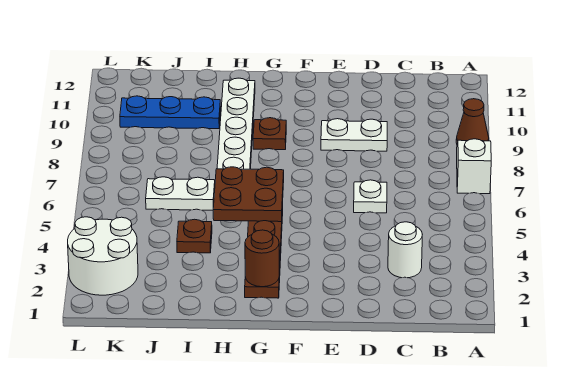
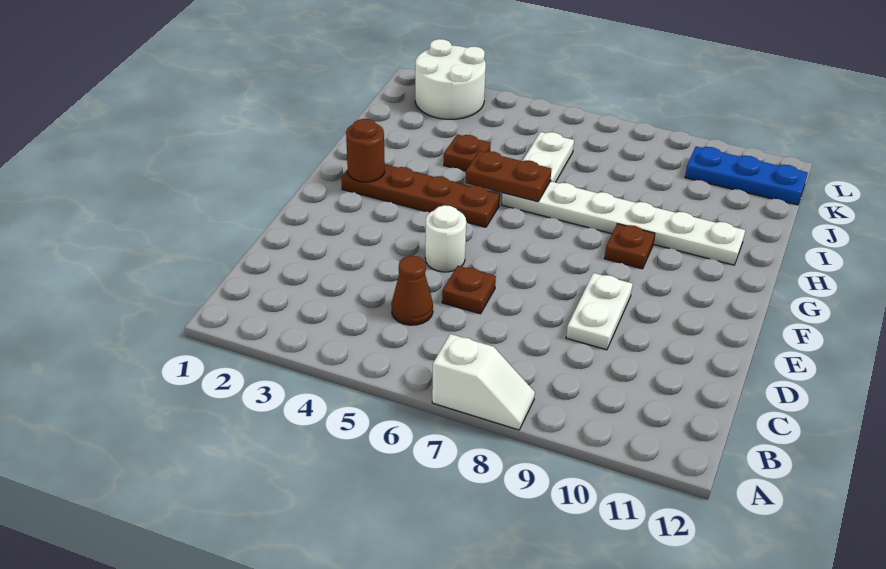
brown cone A9 level 1 -> brown cone C5 level 1
white round brick C3 level 1 -> white round brick E5 level 1
white plate D6 level 1 -> brown plate D6 level 1
brown plate G5:H6 level 2 -> brown plate H5:H6 level 2
blue plate I10:K10 level 1 -> blue plate K10:K12 level 1

